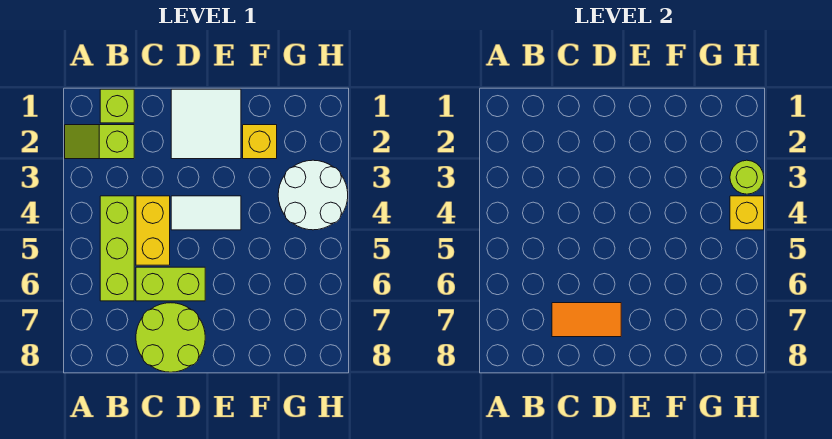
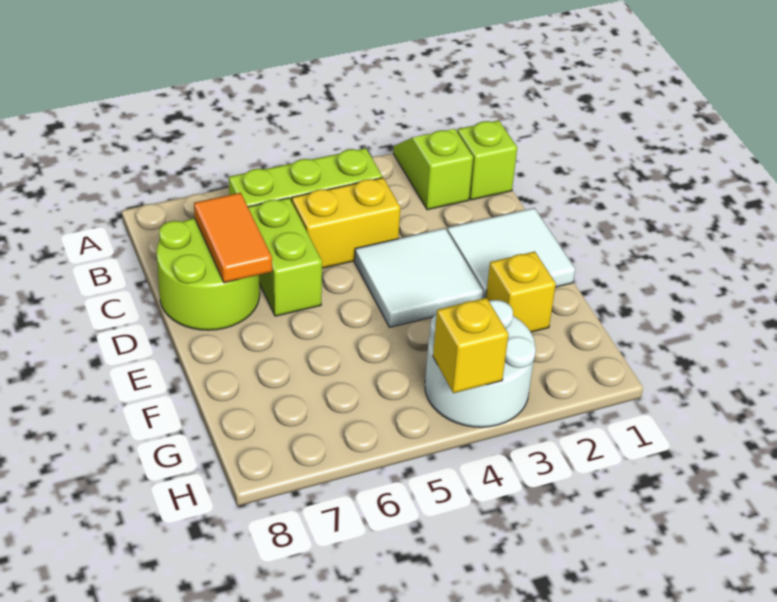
white tile D4:E4 level 1 -> white tile D3:E4 level 1
lime round brick H3 level 2 -> none

